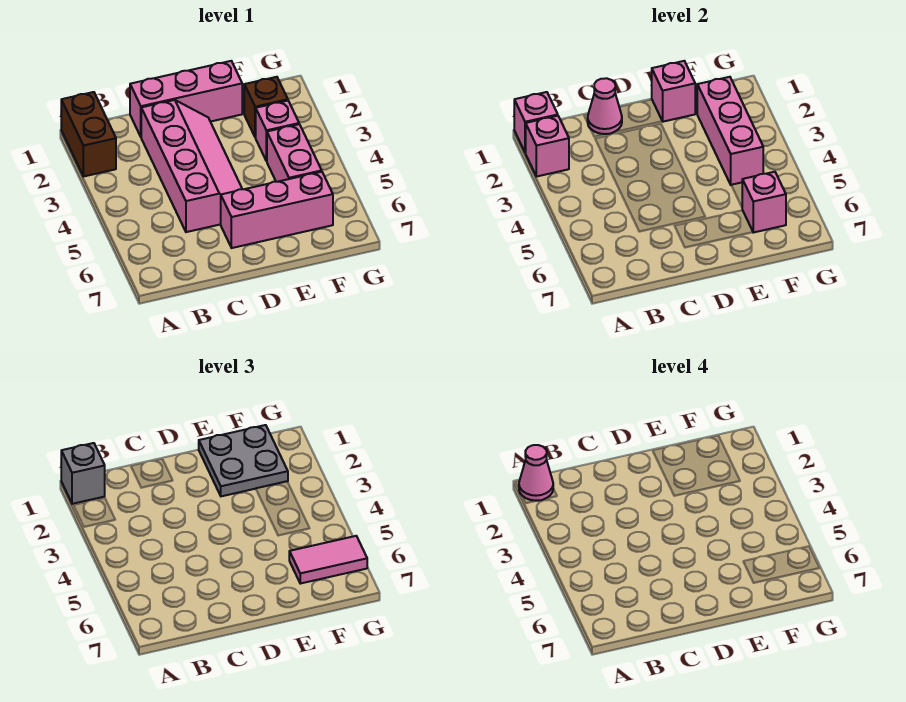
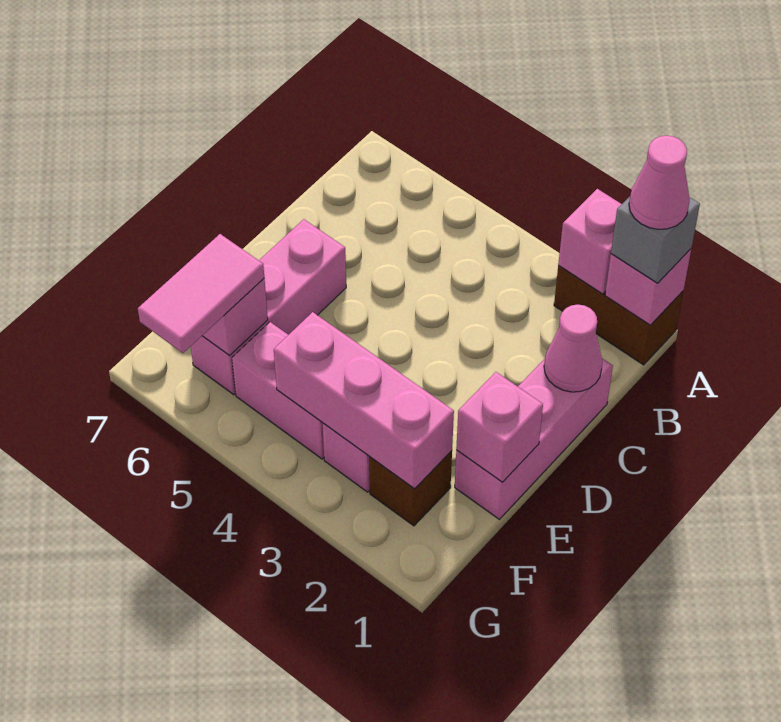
pink slope C2:D5 level 1 top C -> none
grey plate E1:F2 level 3 -> none

